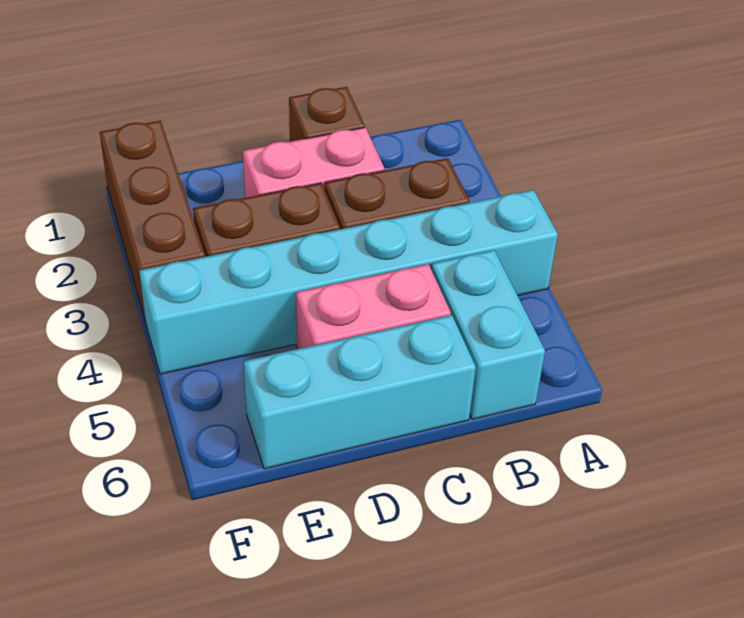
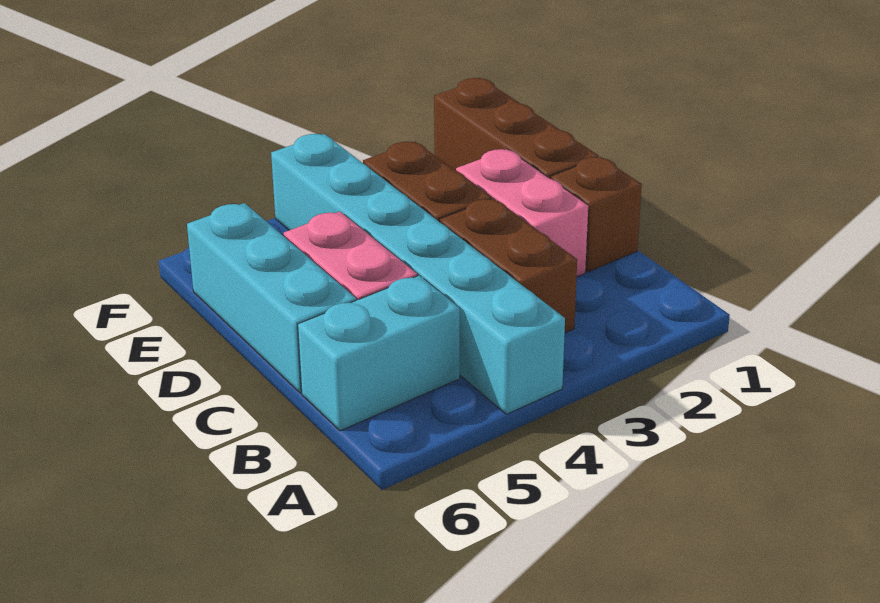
brown brick F1:F3 level 1 -> brown brick D1:F1 level 1

